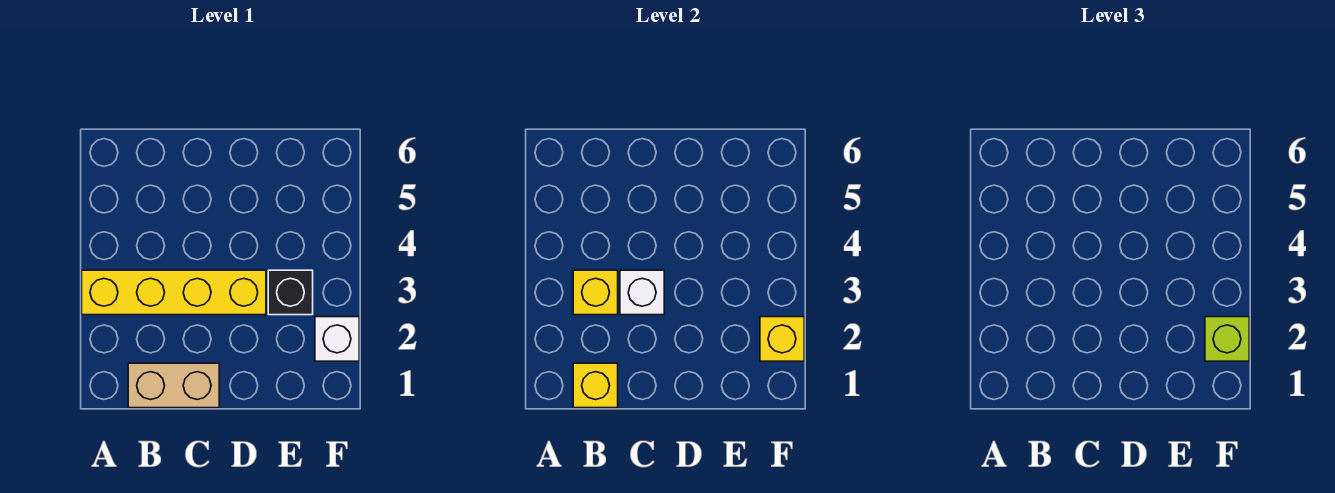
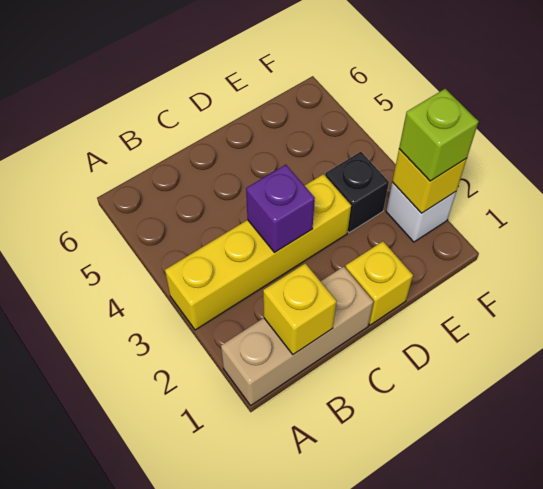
tan brick B1:C1 level 1 -> tan brick A1:C1 level 1
yellow brick B3 level 2 -> yellow brick D1 level 1
white brick C3 level 2 -> purple brick C3 level 2

